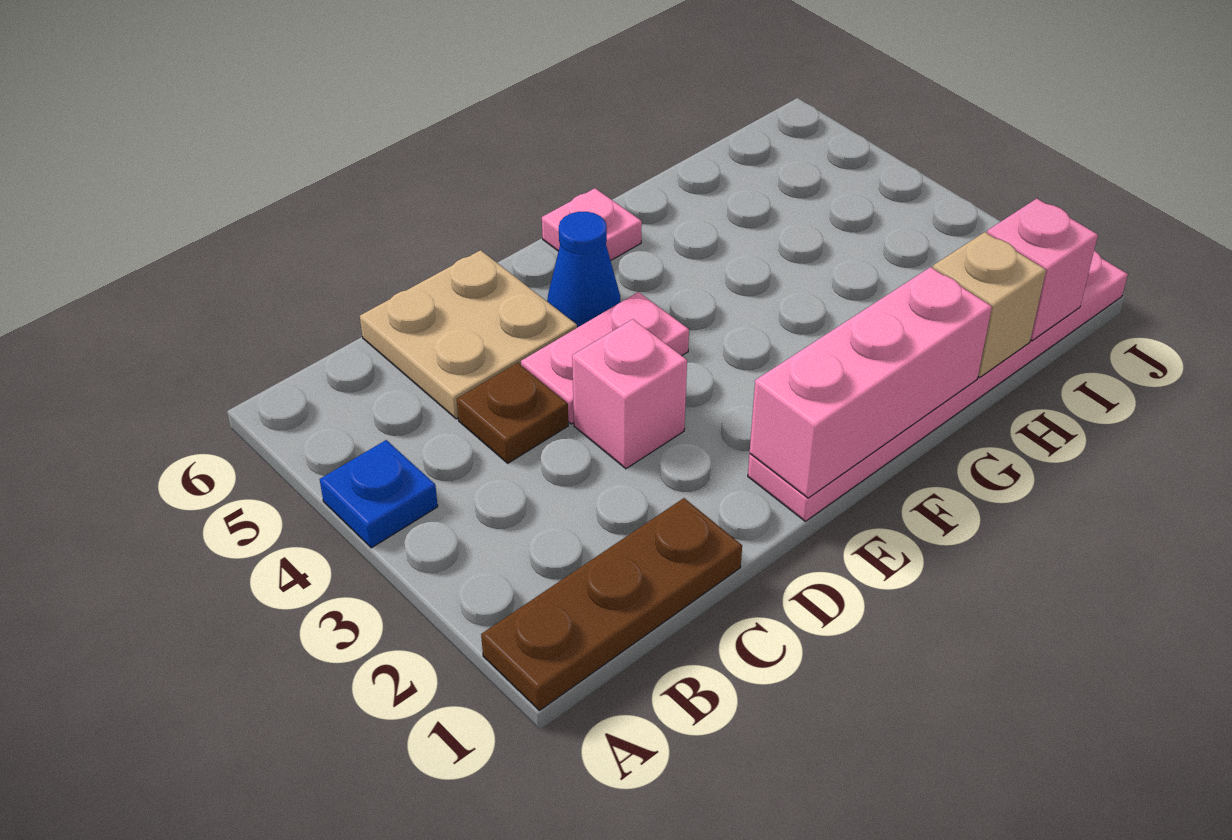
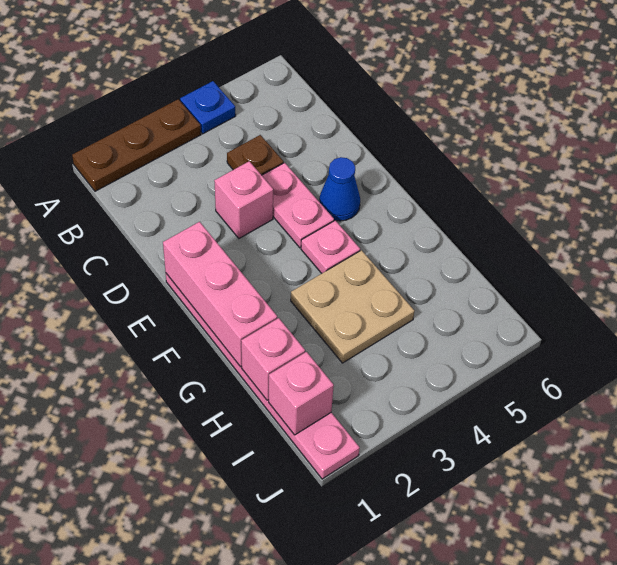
brown plate A1:C1 level 1 -> brown plate A1:A3 level 1
tan plate C5:D6 level 1 -> tan plate G3:H4 level 1
pink plate F6 level 1 -> pink plate F4 level 1
tan brick H1 level 2 -> pink brick H1 level 2

